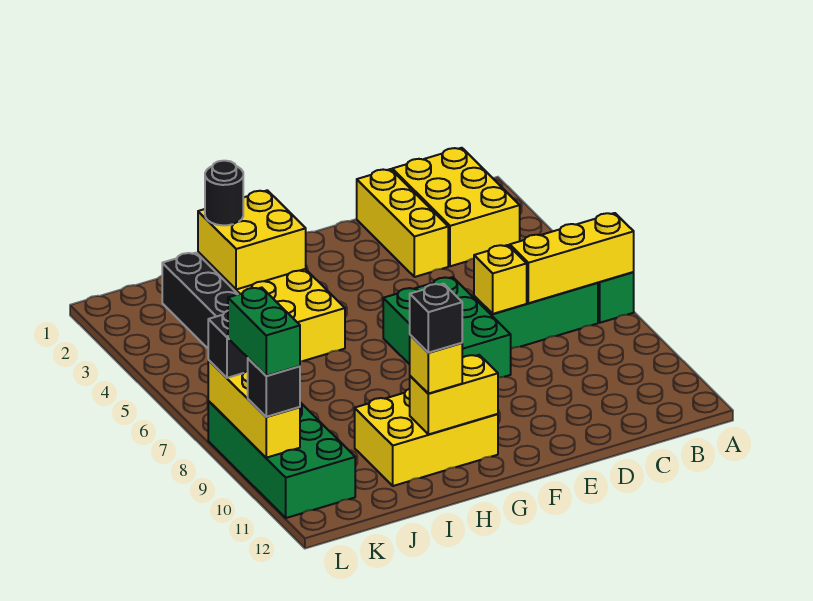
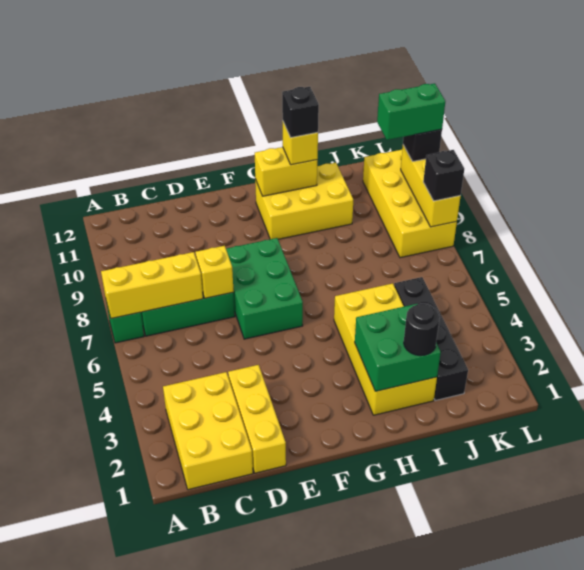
yellow brick H2:I3 level 2 -> green brick H2:I3 level 2
green brick K8:L11 level 1 -> yellow brick K8:L11 level 1
green brick L9:L10 level 4 -> green brick K10:L10 level 4

